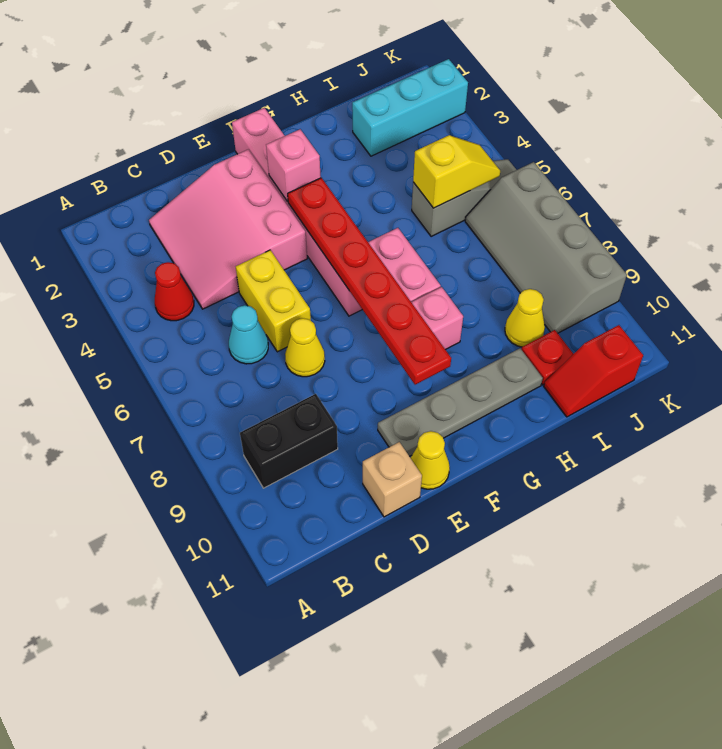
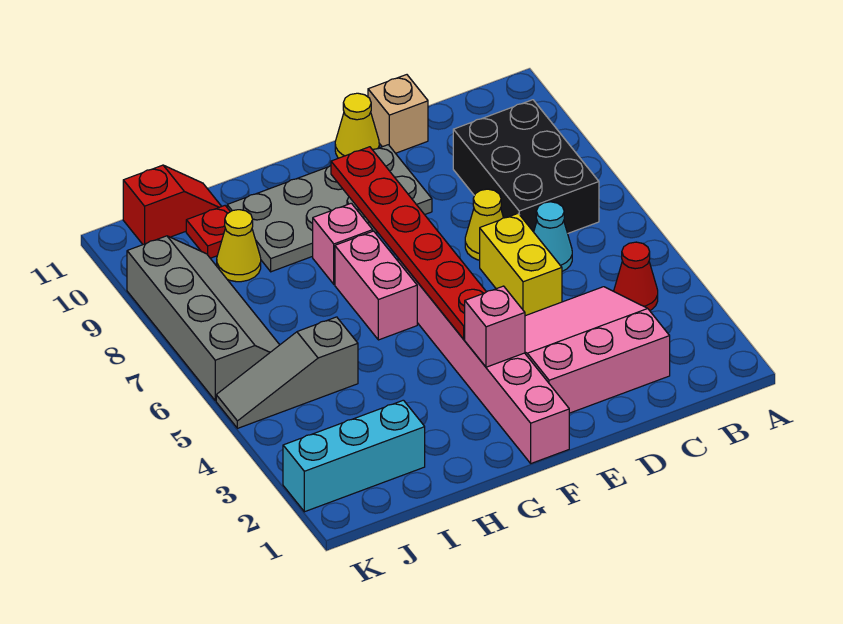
black brick B9:C9 level 1 -> black brick B7:C9 level 1
pink slope C2:E4 level 1 top E -> pink slope C2:E4 level 1 top 2
grey plate E10:H10 level 1 -> grey plate E9:H10 level 1
yellow slope I5:J5 level 2 top I -> none

